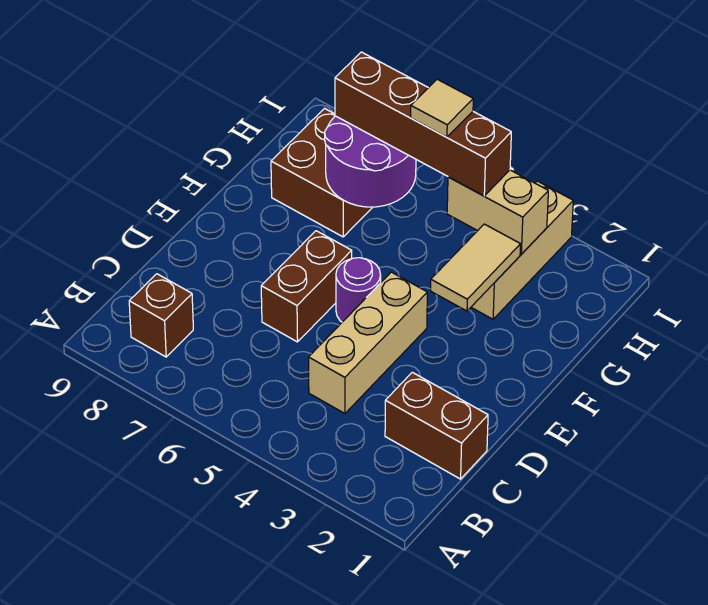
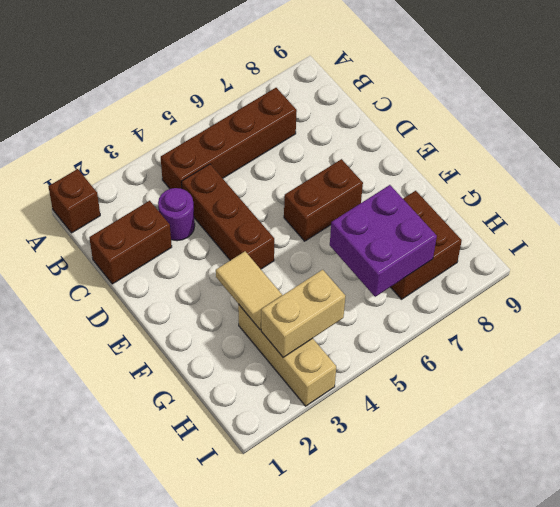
brown brick B8 level 1 -> brown brick A1 level 1
tan brick C4:E4 level 1 -> brown brick C4:E4 level 1
brown brick D6:E6 level 1 -> brown brick E6:E7 level 1
purple round brick E5 level 1 -> purple round brick C3 level 1
purple round brick G6:H7 level 2 -> purple brick G6:H7 level 2
brown brick H4:H7 level 3 -> brown brick B4:B7 level 1
tan tile H5 level 4 -> none

